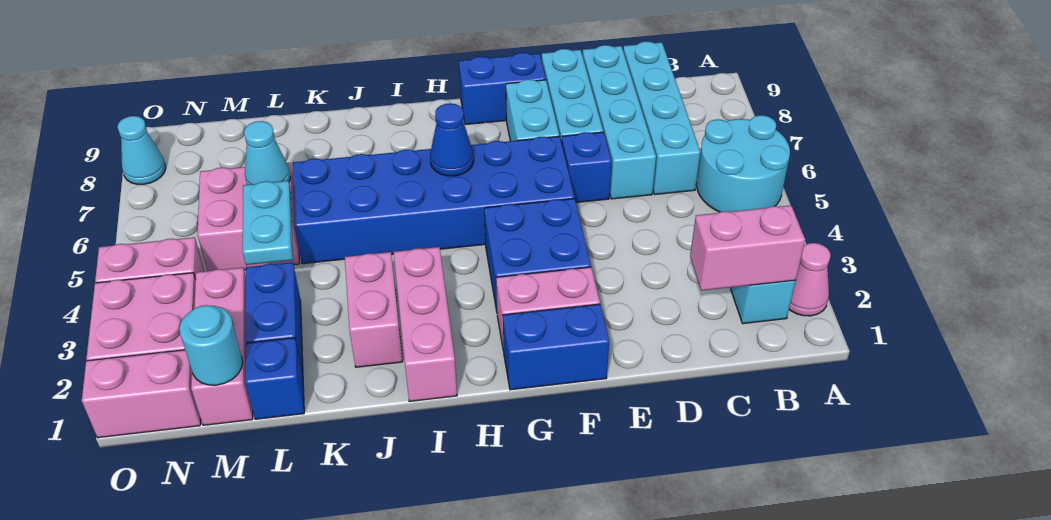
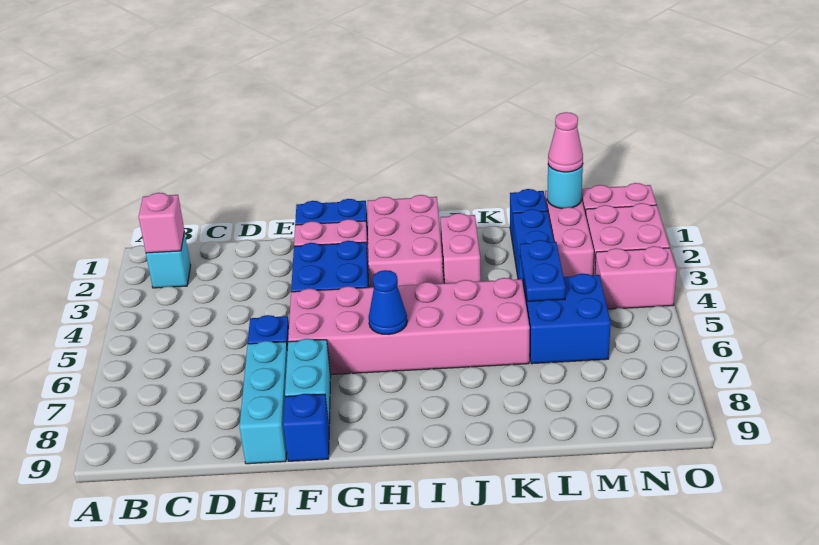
pink cone A2 level 1 -> pink cone M1 level 3
cyan round brick A5:B6 level 1 -> none
pink brick B2:C2 level 2 -> pink brick B2 level 2
cyan brick C6:C9 level 1 -> none
cyan brick D6:D9 level 1 -> none
blue brick F5:K6 level 1 -> pink brick F5:K6 level 1
blue brick F9:G9 level 1 -> blue brick F9 level 1
pink brick I1:I3 level 1 -> pink brick H1:I3 level 1
cyan plate L4:L5 level 2 -> blue plate L4:L5 level 2
pink brick L5:M6 level 1 -> blue brick L5:M6 level 1
cyan cone L6 level 2 -> none
cyan cone O8 level 1 -> none

